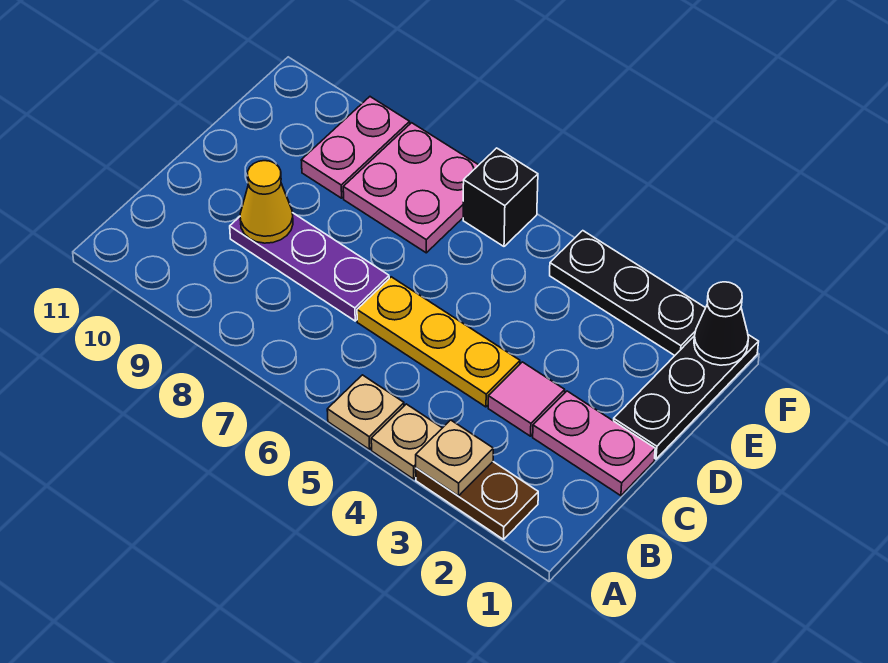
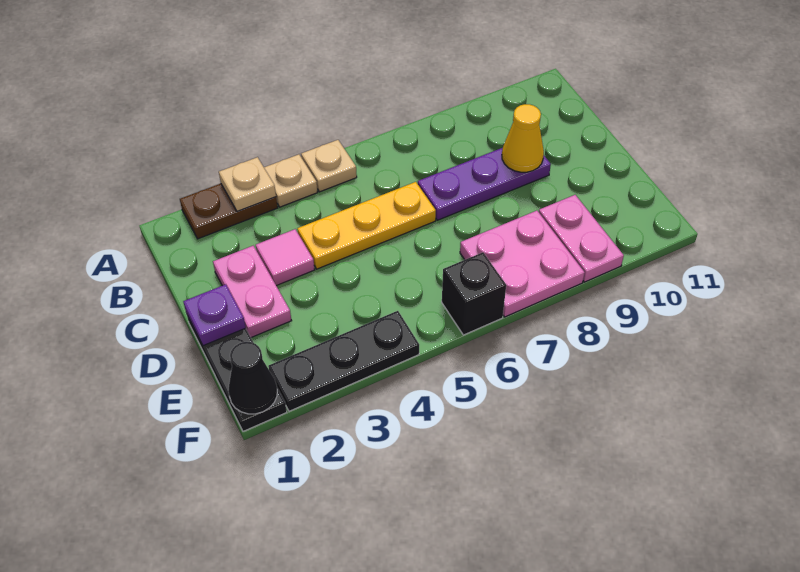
pink plate C1:C2 level 1 -> pink plate C2:D2 level 1
none -> purple plate D1 level 2

